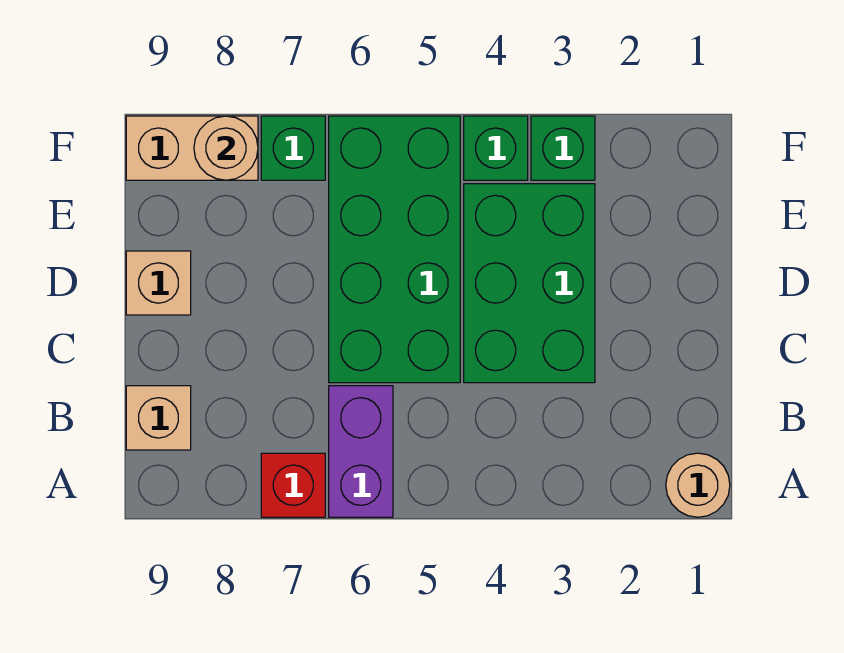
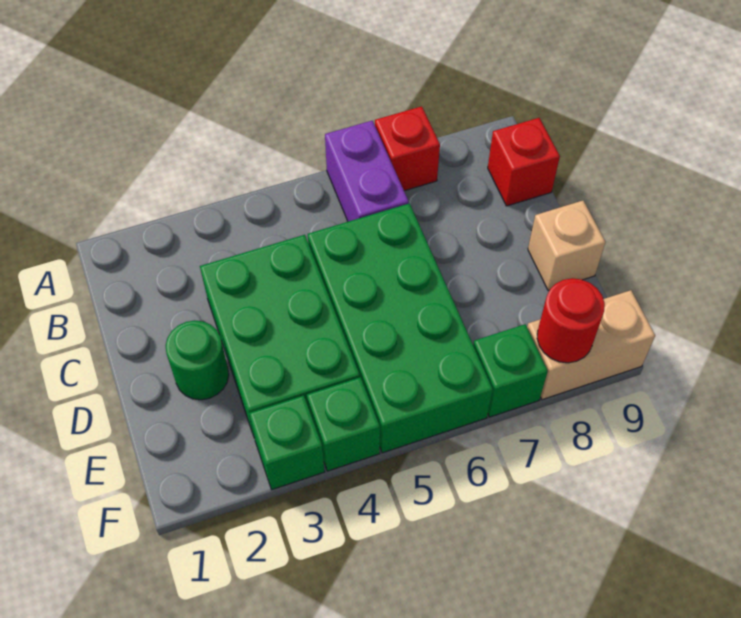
tan round brick A1 level 1 -> none
tan brick B9 level 1 -> red brick B9 level 1
none -> green round brick D2 level 1
tan round brick F8 level 2 -> red round brick F8 level 2

